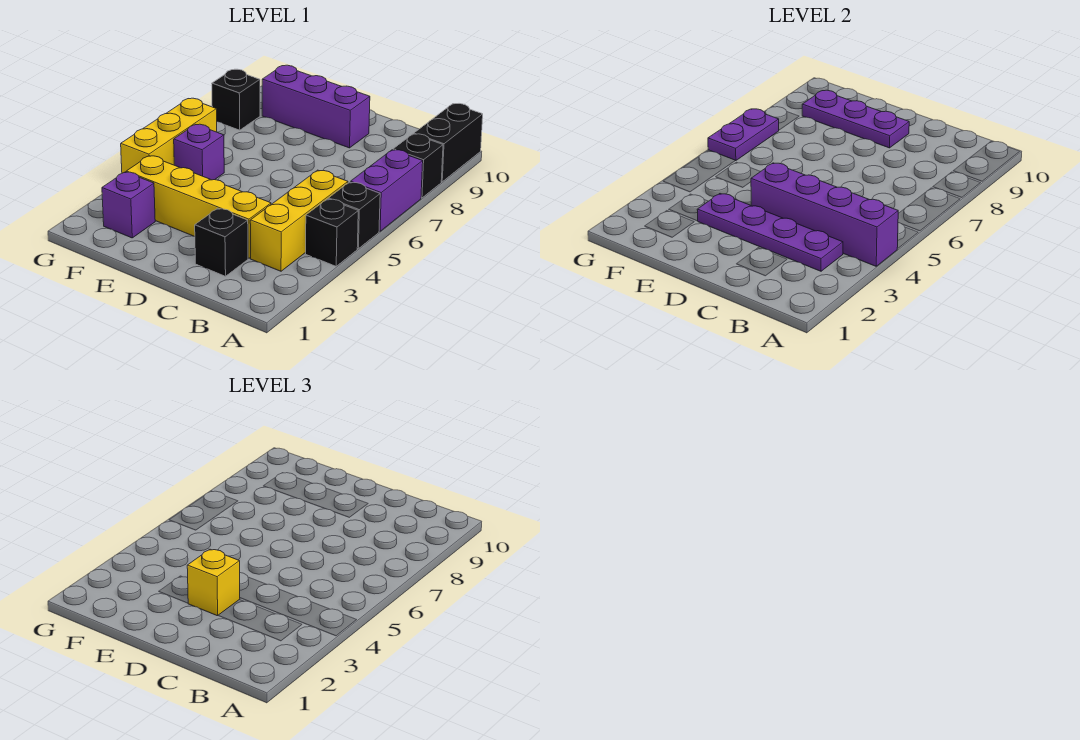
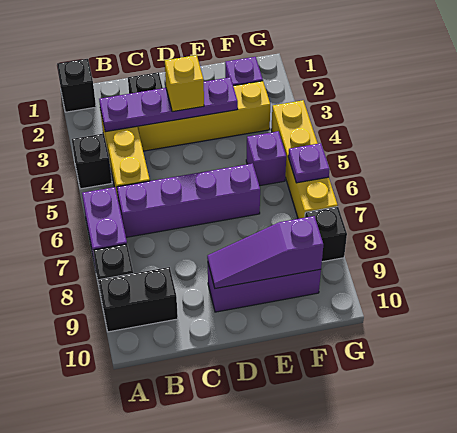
purple brick A4:D4 level 2 -> purple brick B6:E6 level 1
black brick A5 level 1 -> black brick A1 level 1
black brick A9:A10 level 1 -> black brick A9:B9 level 1
purple plate D9:F9 level 2 -> purple slope D9:F9 level 2 top F
yellow brick G4:G6 level 1 -> yellow brick G4:G7 level 1
purple plate G6:G7 level 2 -> purple plate G6 level 2

